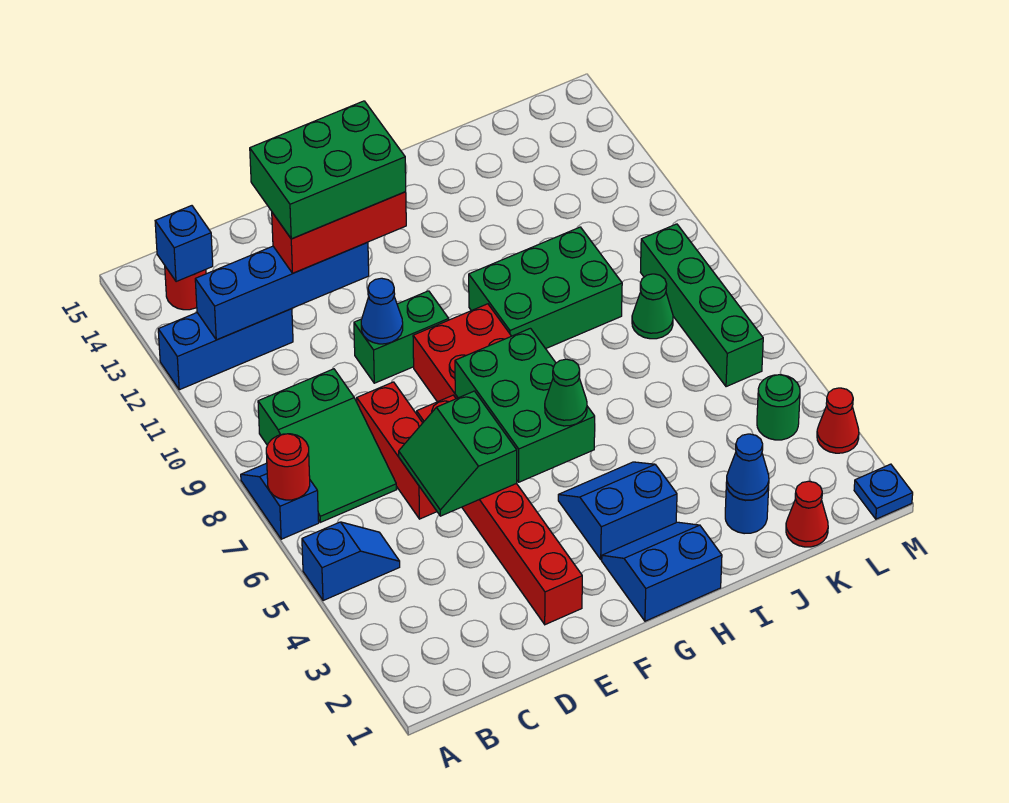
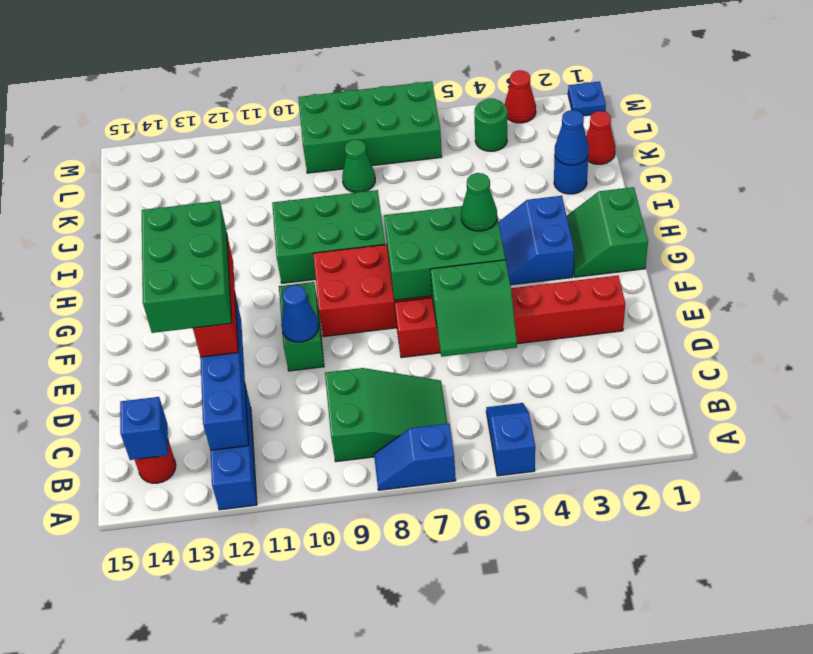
red round brick A7 level 2 -> none
red brick D6:D8 level 1 -> none
blue slope G1:H2 level 1 top 1 -> green slope G1:H2 level 1 top 1
green brick H9:J10 level 1 -> green brick H8:I10 level 1
green brick L6:L9 level 1 -> green brick L6:M9 level 1

